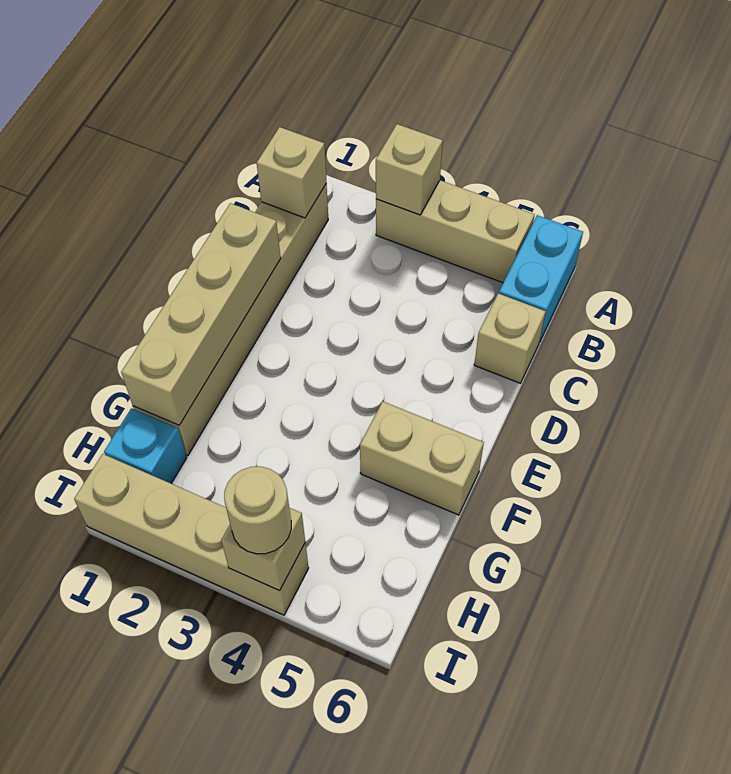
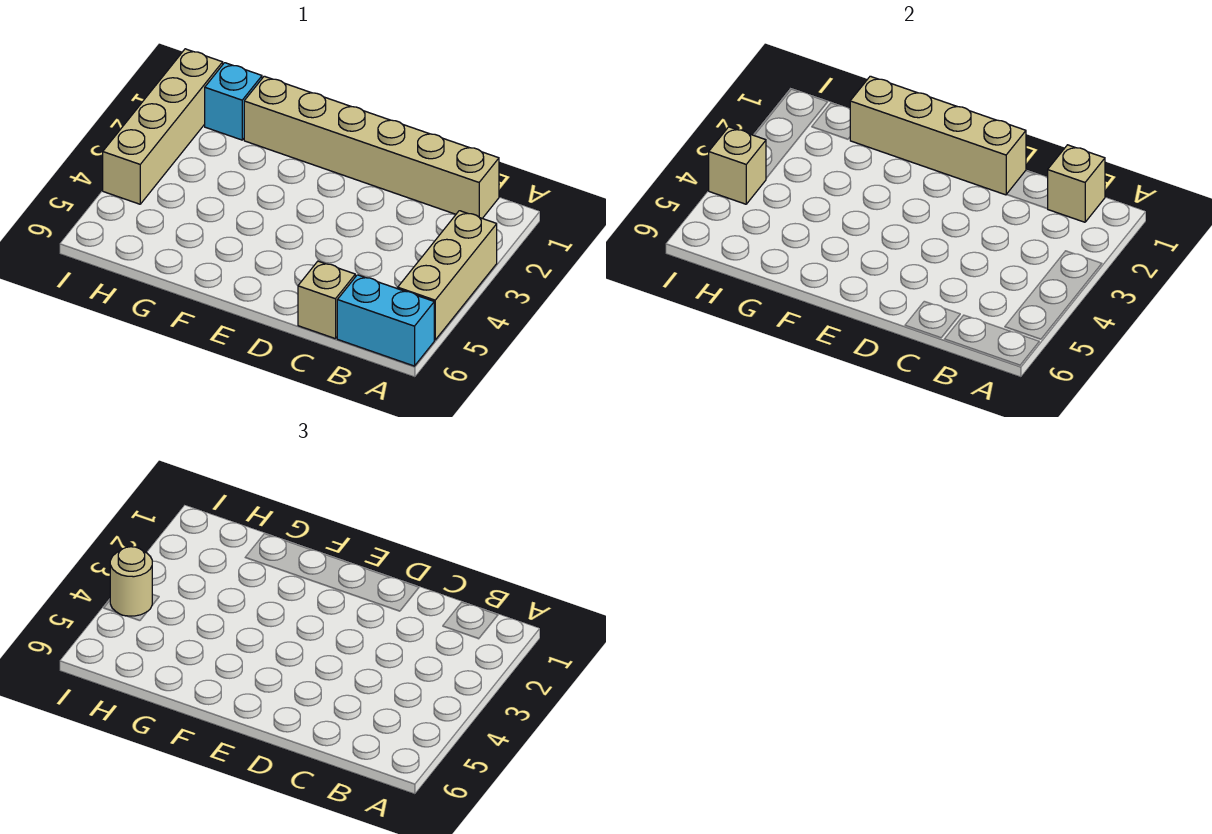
tan brick A3 level 2 -> none
tan brick F5:F6 level 1 -> none

